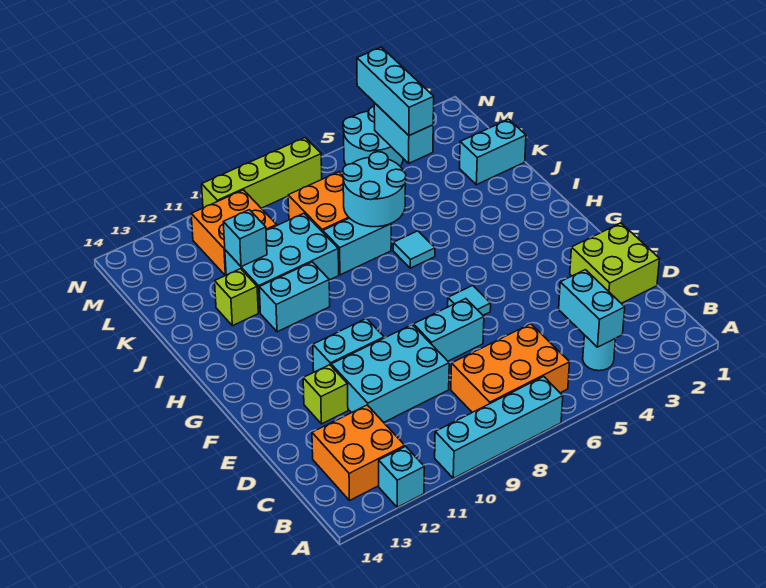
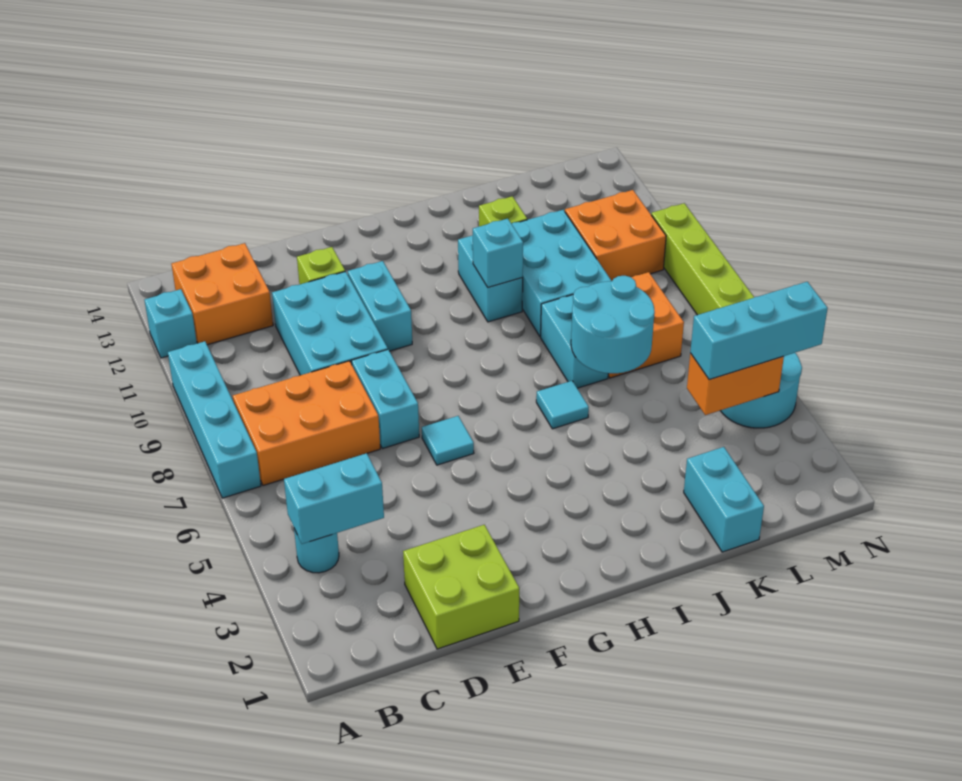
orange brick B6:C8 level 1 -> orange brick B7:D8 level 1
cyan brick K11 level 2 -> cyan brick I10 level 2
cyan brick L4:M4 level 2 -> orange brick L4:M4 level 2

